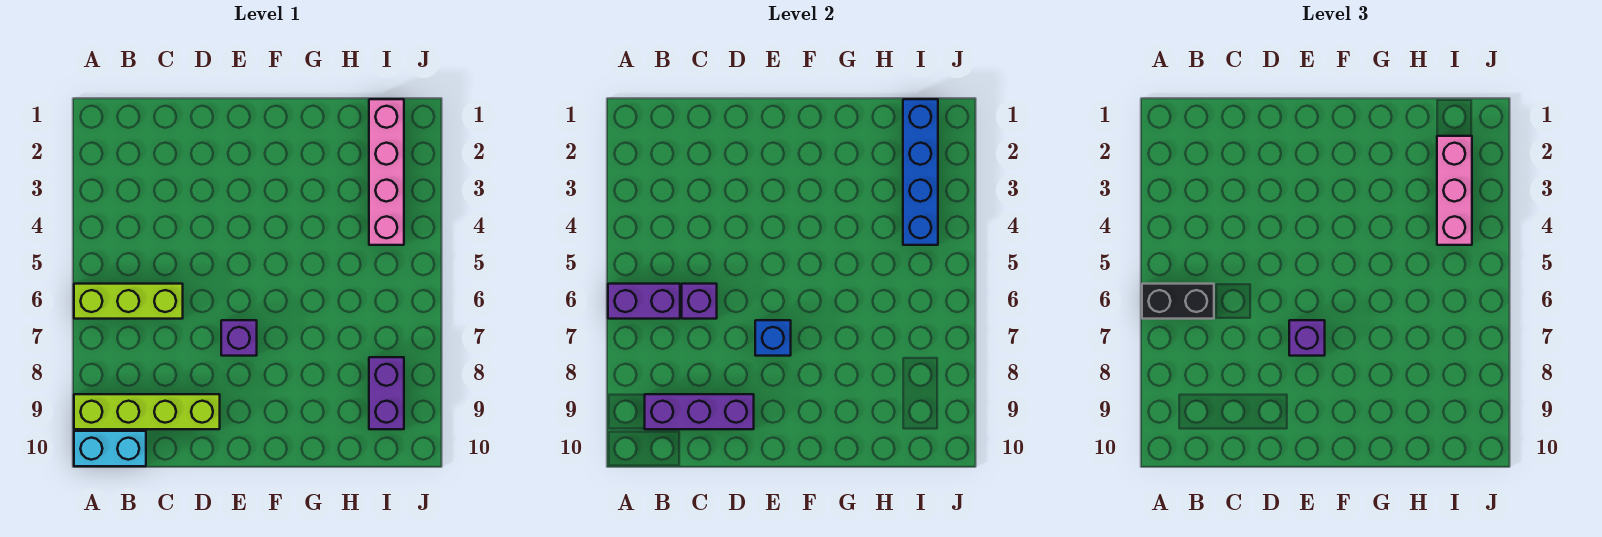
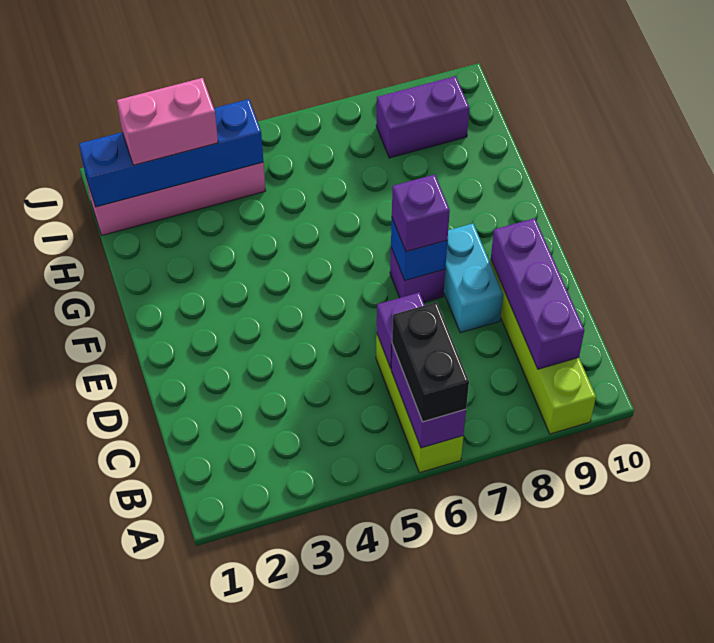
cyan brick A10:B10 level 1 -> cyan brick D8:E8 level 1
pink brick I2:I4 level 3 -> pink brick I2:I3 level 3

